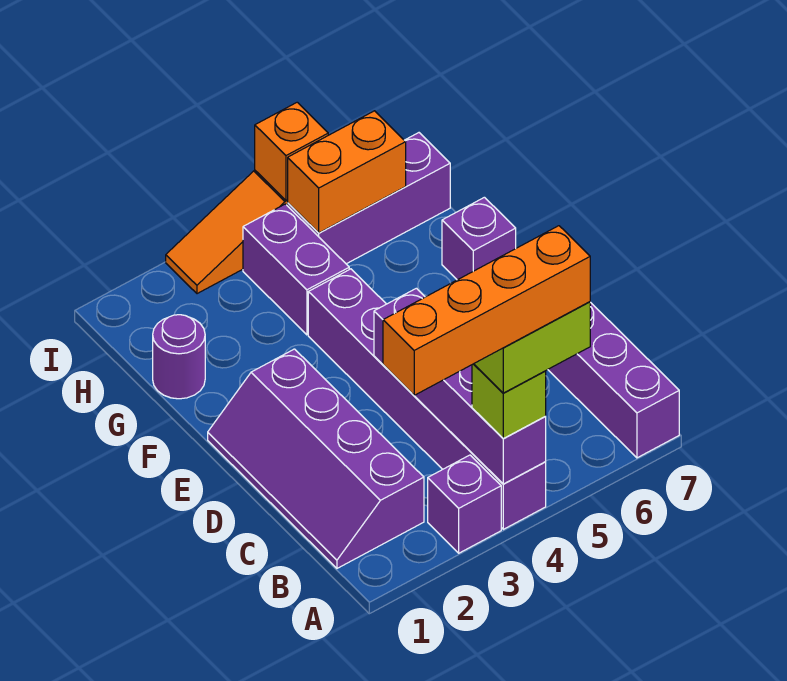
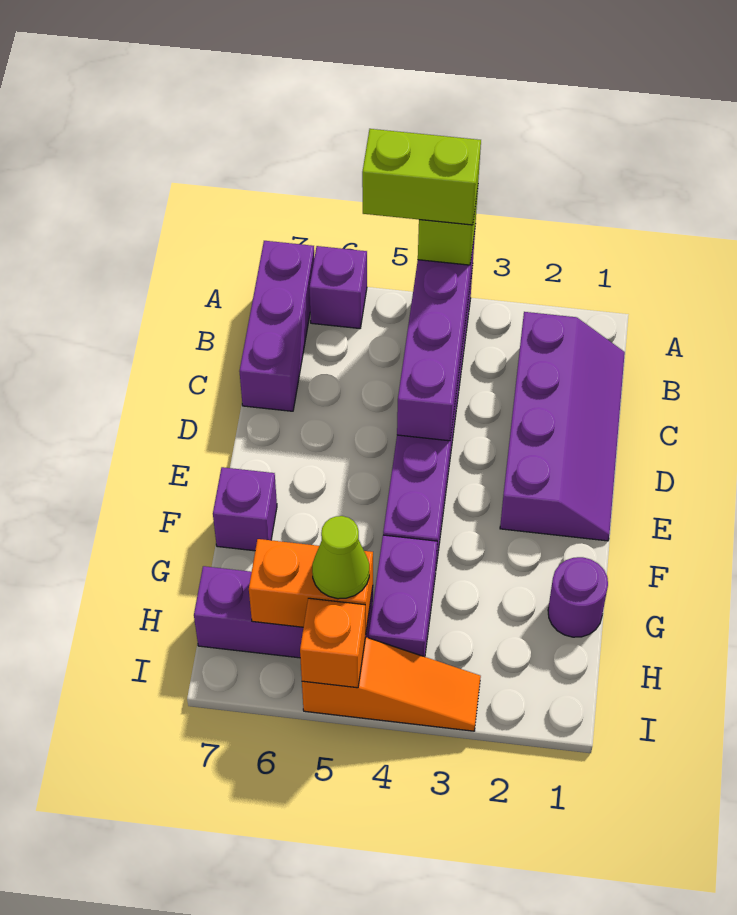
orange brick A2:A5 level 5 -> none
purple brick A3 level 1 -> purple brick A6 level 1
none -> lime cone H5 level 3

